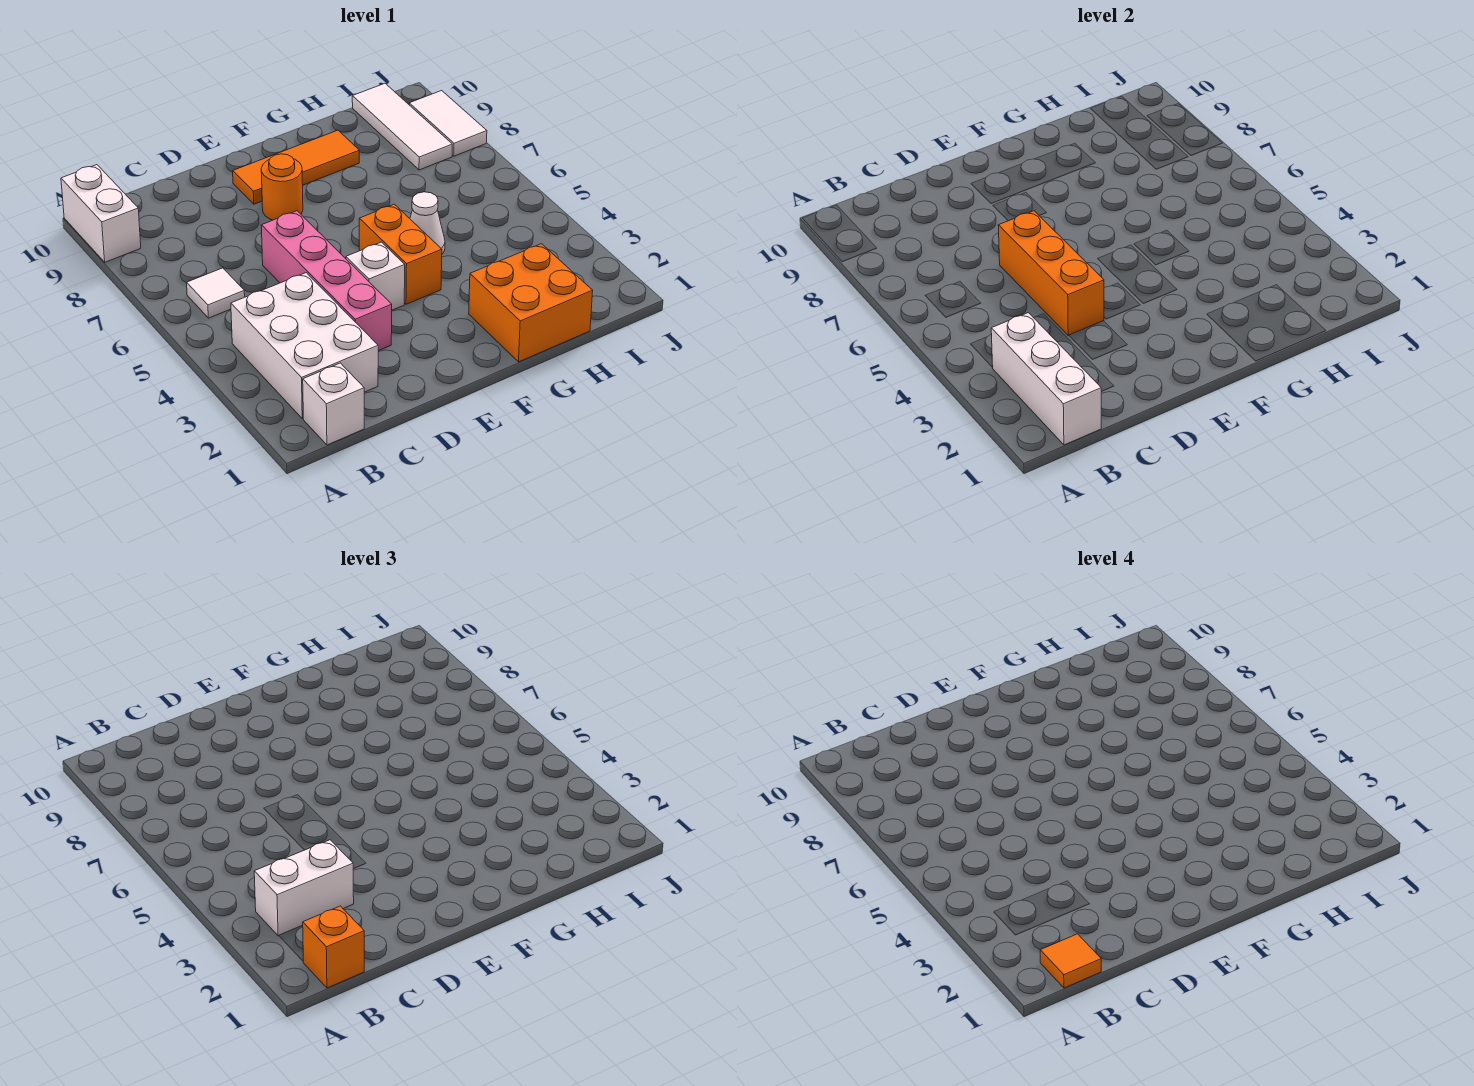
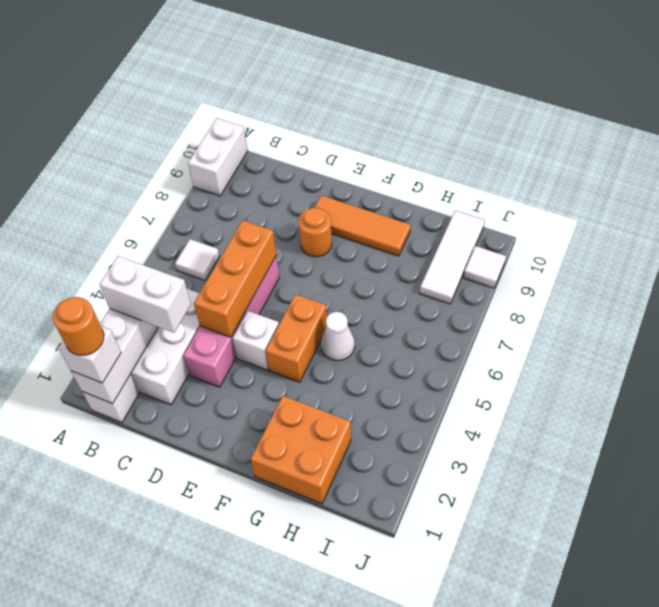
orange brick B1 level 3 -> white brick B1 level 3
orange tile B1 level 4 -> orange round brick B1 level 4
white tile J8:J9 level 1 -> white tile J9 level 1

